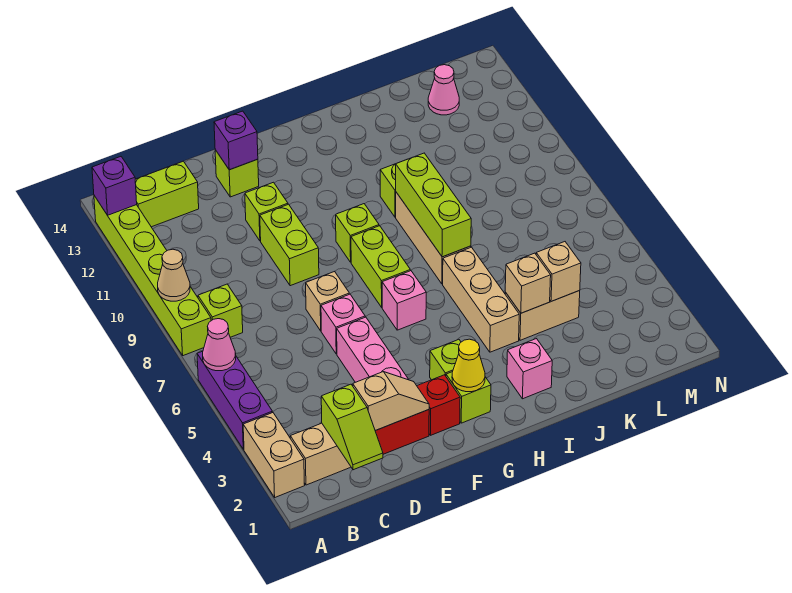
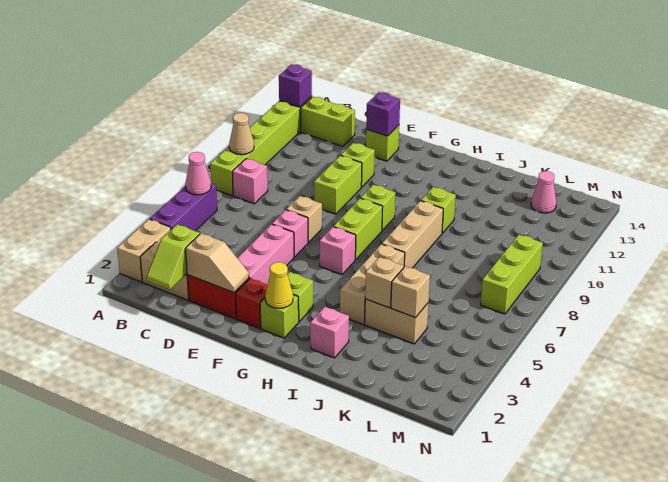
lime brick B8 level 1 -> pink brick B8 level 1
lime brick I7:I9 level 2 -> lime brick M7:M9 level 1

